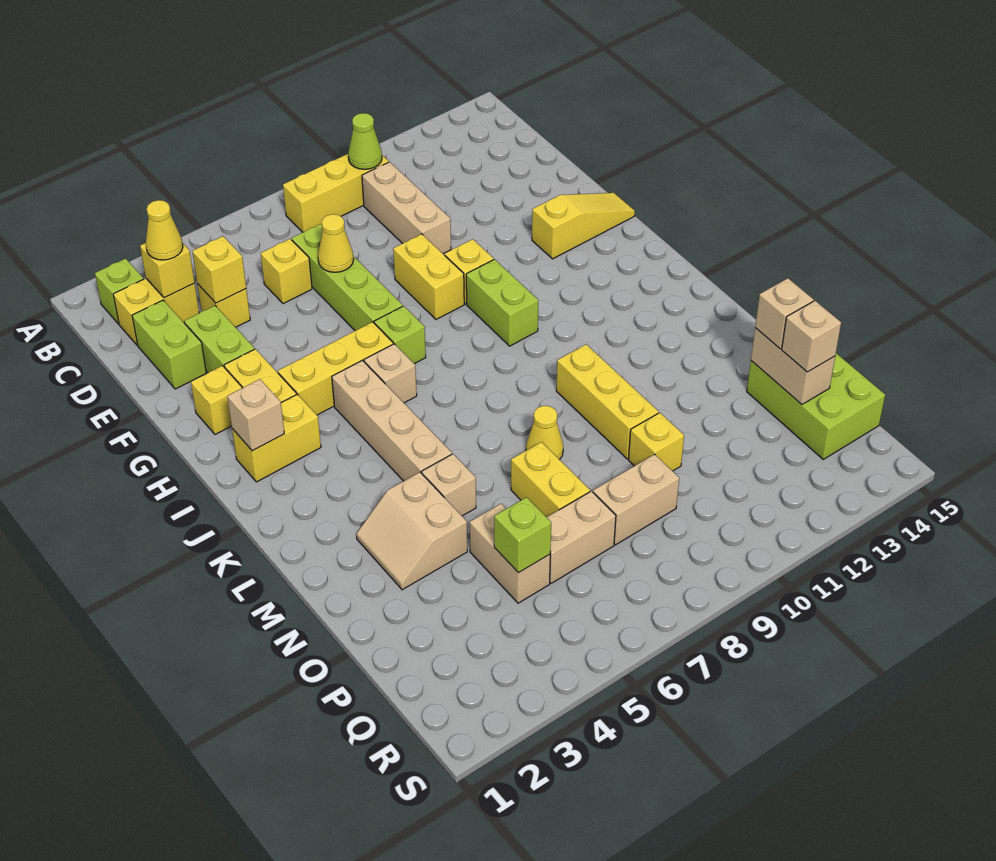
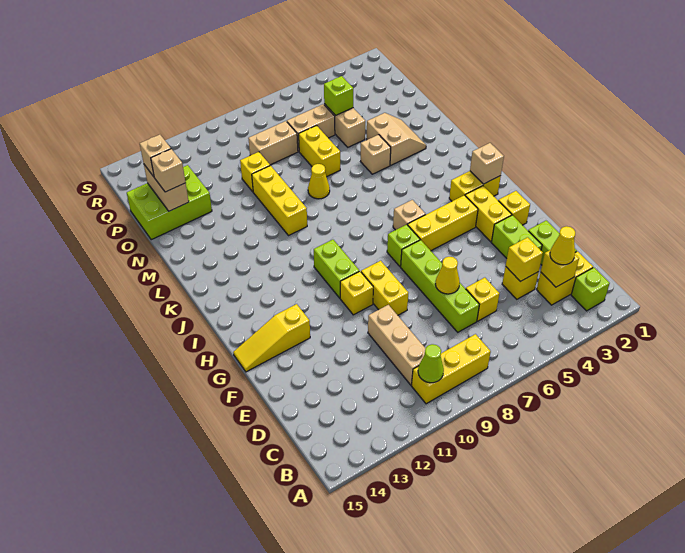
tan brick I5:L5 level 1 -> none
lime brick O14:Q15 level 1 -> lime brick O13:P15 level 1

